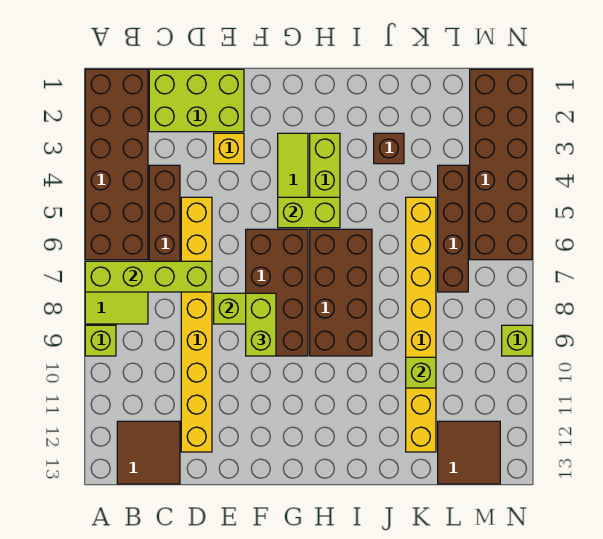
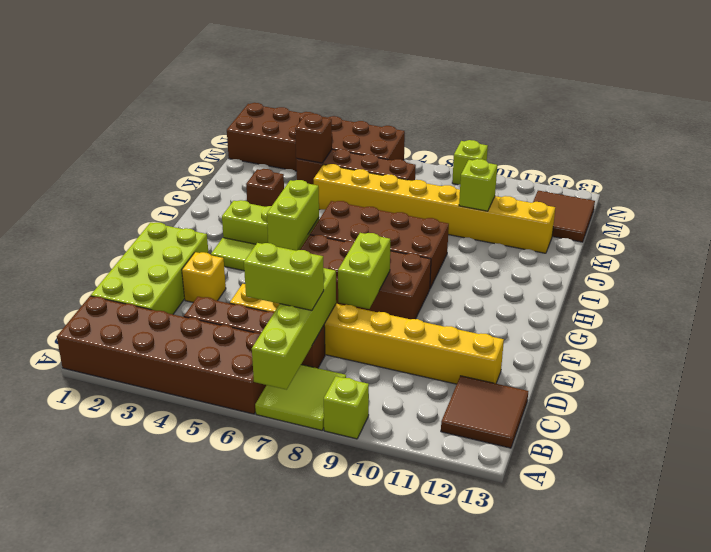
lime brick C1:E2 level 1 -> lime brick C1:F2 level 1
lime brick F8:F9 level 3 -> lime brick C6:C7 level 3
none -> brown brick L4 level 2

